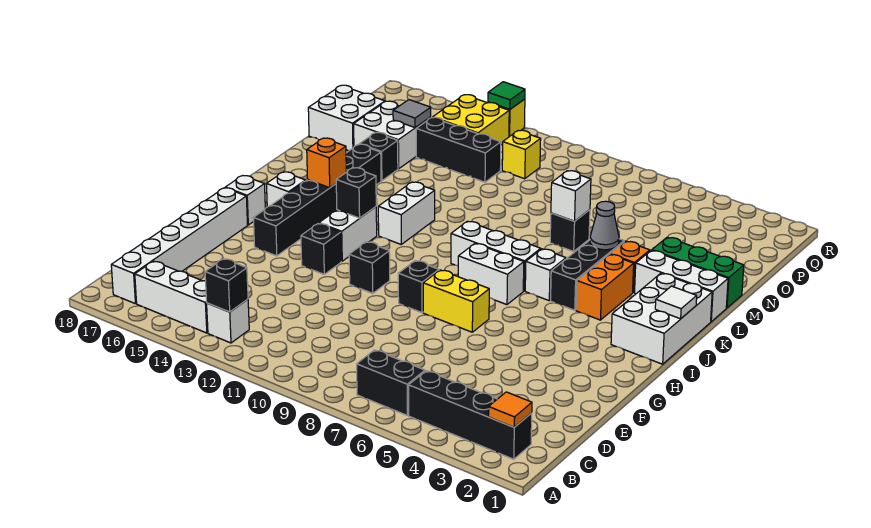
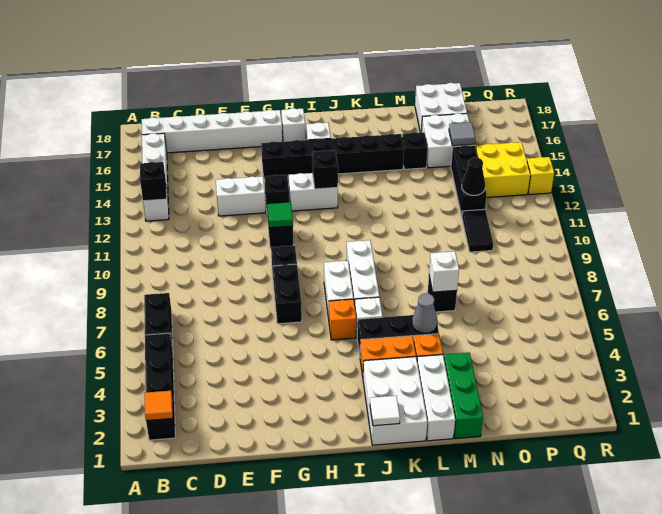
yellow brick G7:G8 level 1 -> black brick G7:G8 level 1
white brick I1:K2 level 1 -> white brick J1:K3 level 1
white brick J12:K12 level 1 -> white brick E13:F13 level 1
orange brick J15 level 2 -> orange brick I6 level 1
none -> black tile O10:O11 level 1
none -> black cone O12 level 2
yellow brick P11 level 1 -> none
green tile R13 level 2 -> green tile G11 level 2

